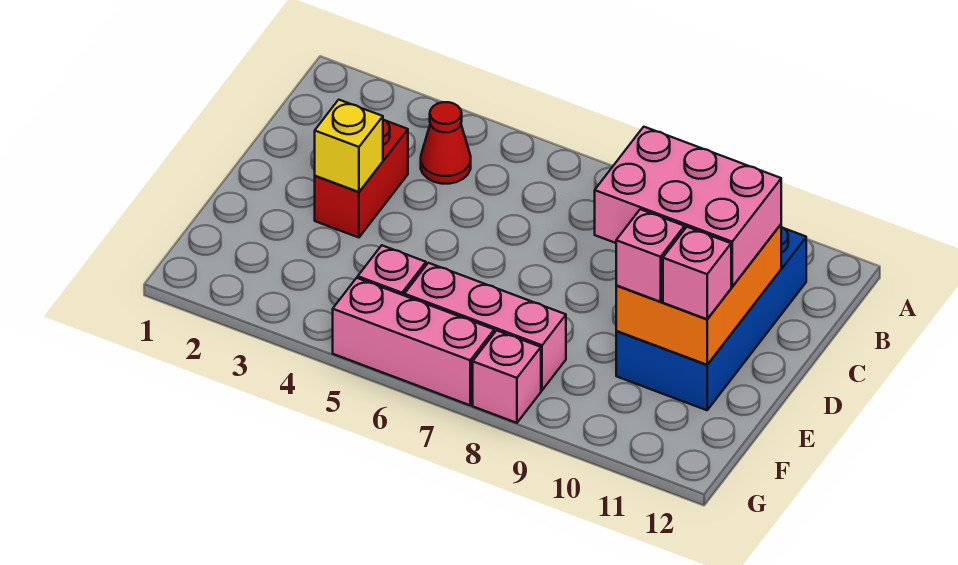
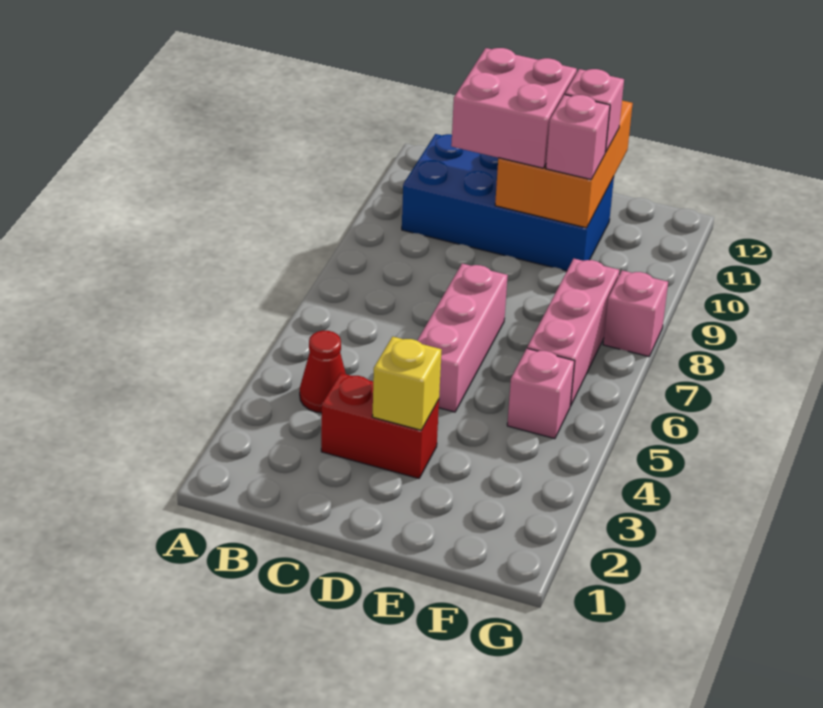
pink brick C9:D11 level 3 -> pink brick C10:D11 level 3
orange brick C10:E11 level 2 -> orange brick D10:E12 level 2
pink brick G5:G7 level 1 -> pink brick D5:D7 level 1

